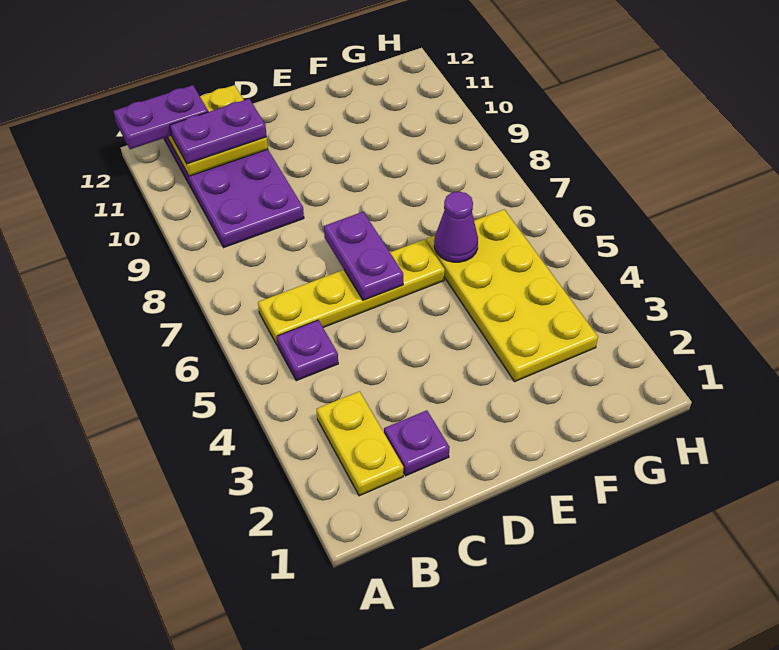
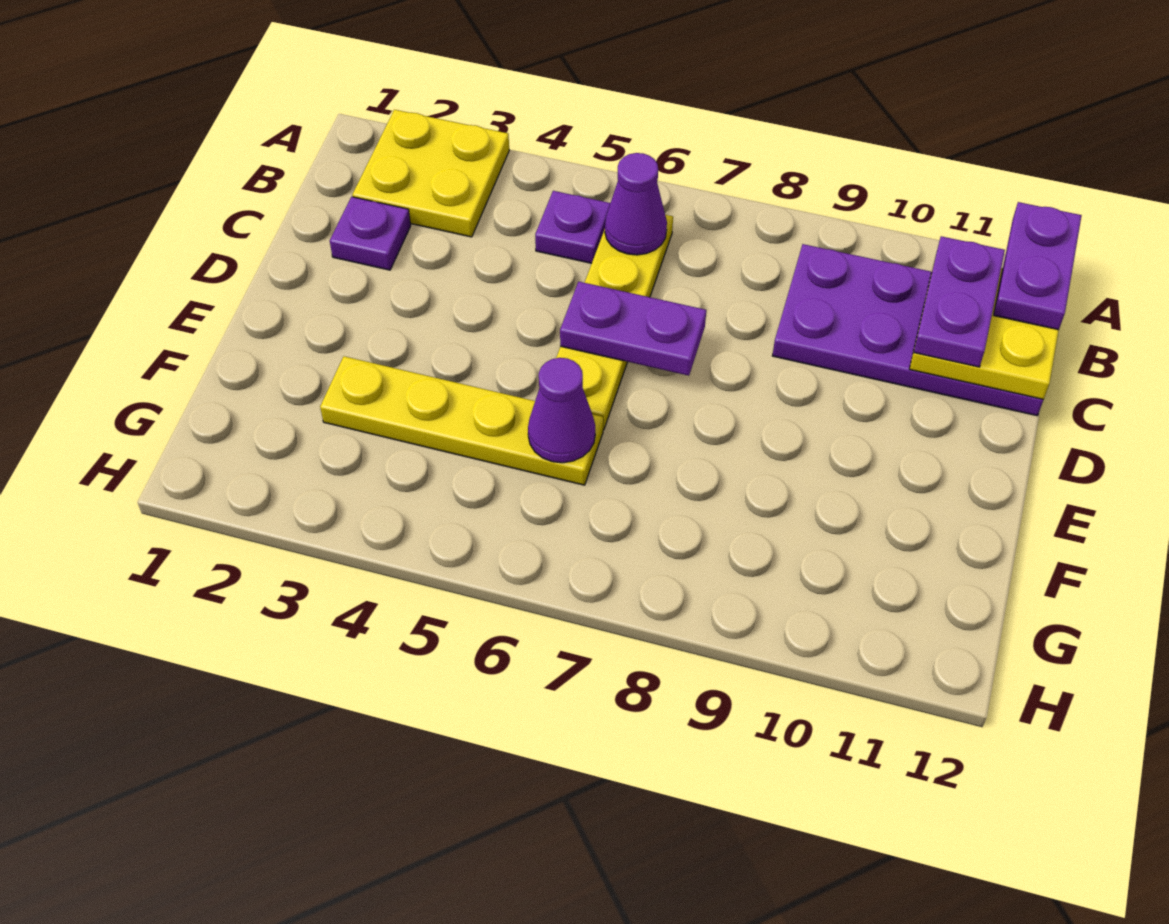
yellow plate B2:B3 level 1 -> yellow plate A2:B3 level 1
none -> purple cone B6 level 2
yellow plate F3:G6 level 1 -> yellow plate F3:F6 level 1

